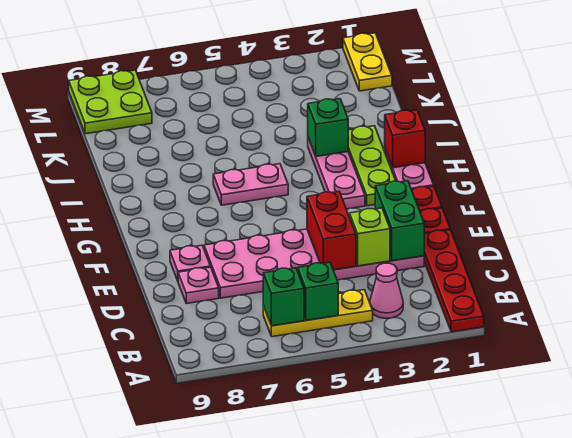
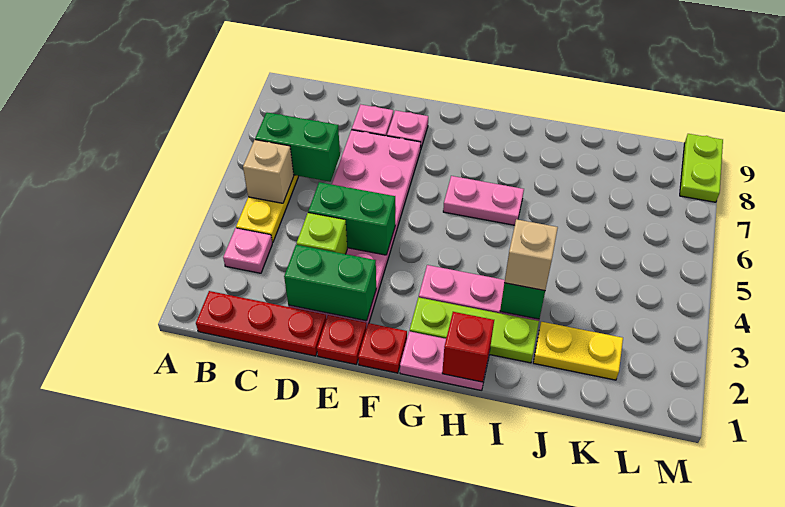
red plate A1:D1 level 1 -> red plate B1:D1 level 1
pink cone B3 level 1 -> pink plate B3 level 1
green brick B5 level 2 -> tan brick B5 level 2
green brick B6 level 2 -> green brick B6:C6 level 2
red brick D4:E4 level 2 -> green brick D4:E4 level 2
pink plate H5:H6 level 1 -> pink plate G6:H6 level 1
none -> tan brick I3 level 3
yellow plate L1:M1 level 1 -> yellow plate J2:K2 level 1
lime plate L8:M9 level 1 -> lime plate M8:M9 level 1

